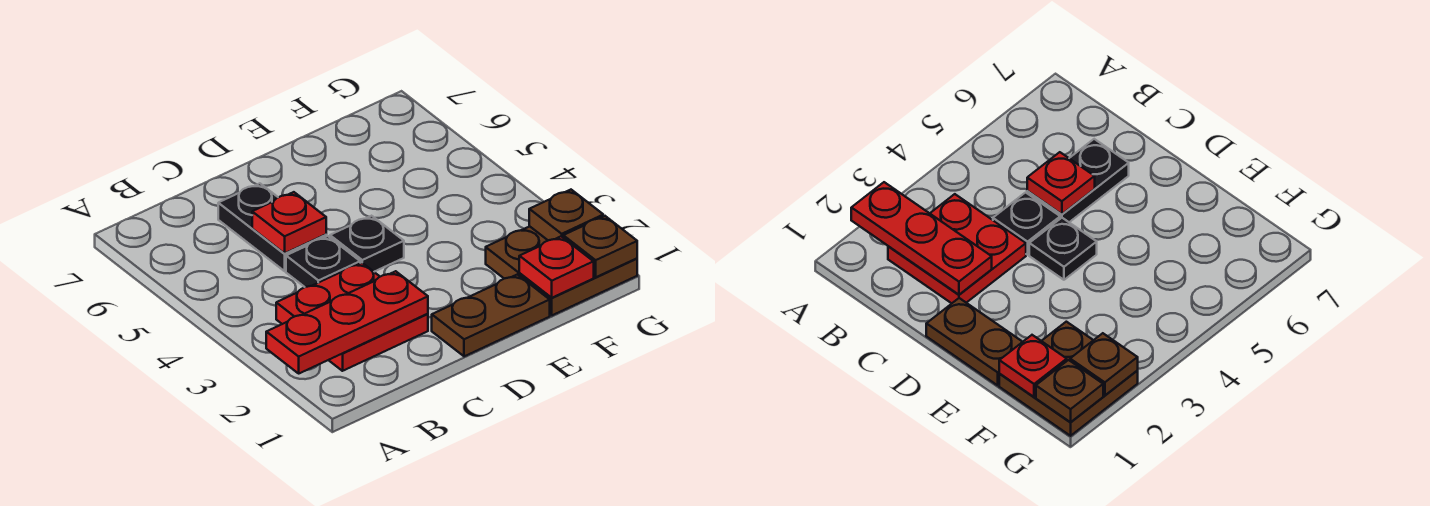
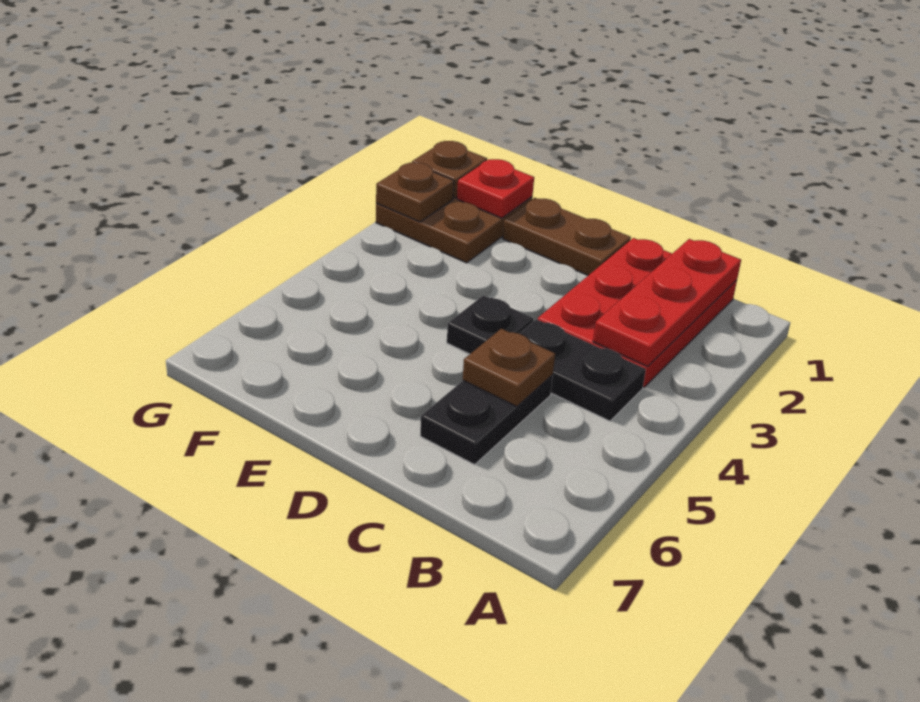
red plate A2:C2 level 2 -> red plate B1:B3 level 2
red plate B2:C3 level 1 -> red plate B1:C3 level 1
black plate C4 level 1 -> black plate B4:C4 level 1
red plate C5 level 2 -> brown plate C5 level 2

